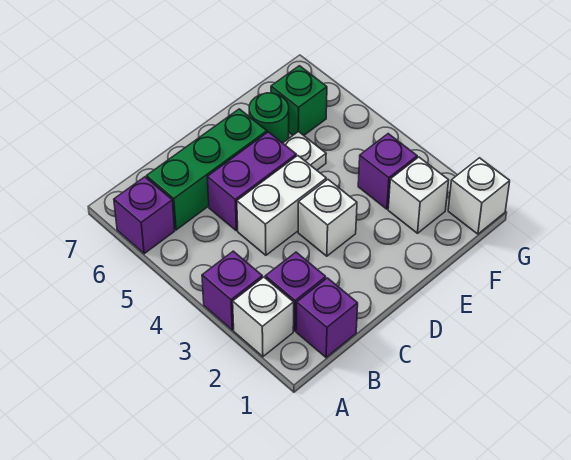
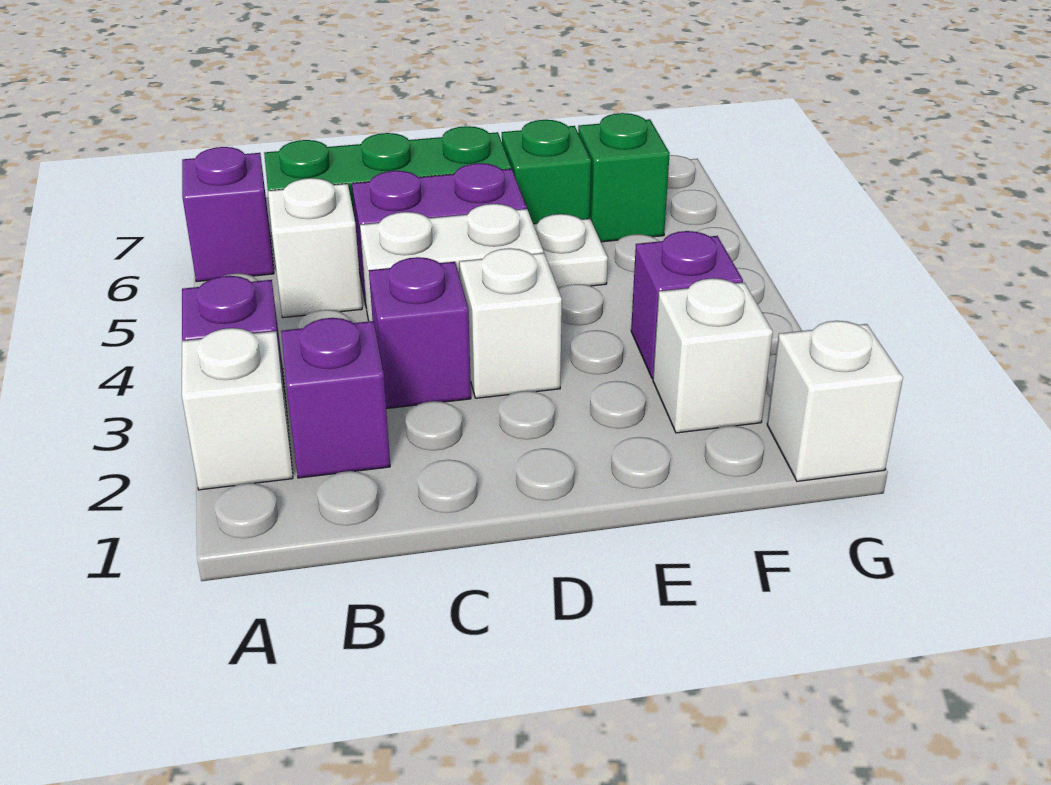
purple brick B1 level 1 -> purple brick C3 level 1
none -> white brick B5 level 1
green round brick E6 level 1 -> green brick E6 level 1

